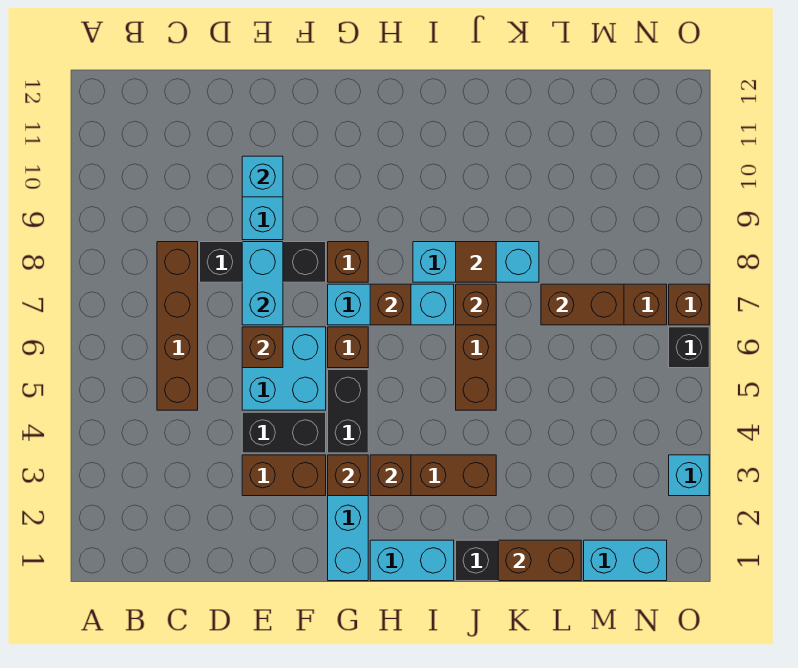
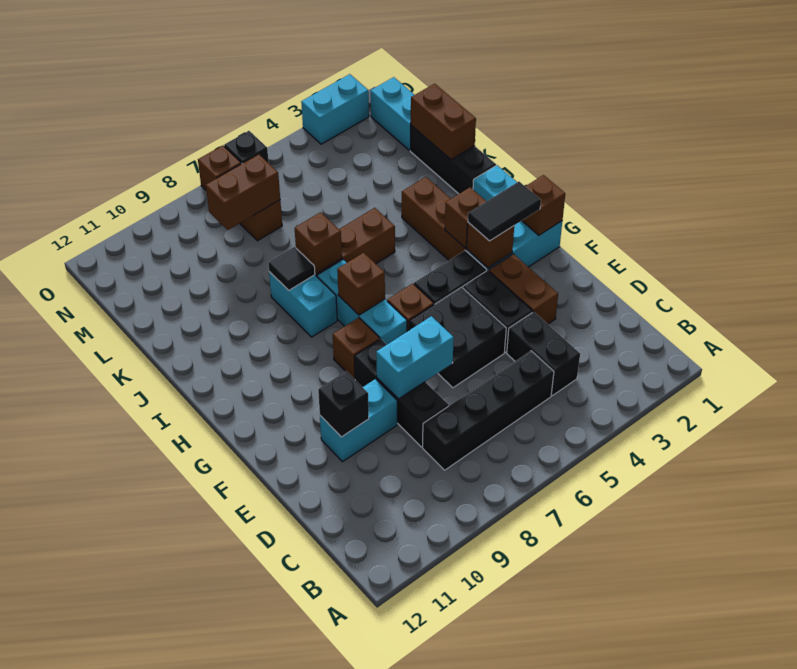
none -> black brick C4:D4 level 1
brown brick C5:C8 level 1 -> black brick C5:C8 level 1
cyan brick E5:F6 level 1 -> black brick E5:F6 level 1
brown brick E6 level 2 -> brown brick G1 level 2
cyan brick E10 level 2 -> black brick E10 level 2
none -> black tile G2:G3 level 3
cyan brick I8:K8 level 1 -> cyan brick I8:J8 level 1
brown tile J8 level 2 -> black tile J8 level 2
brown brick L7:M7 level 2 -> brown brick M7:M8 level 2
cyan brick O3 level 1 -> cyan brick O2:O3 level 1

